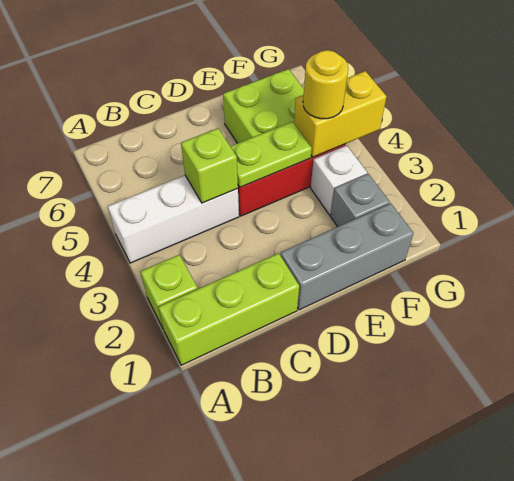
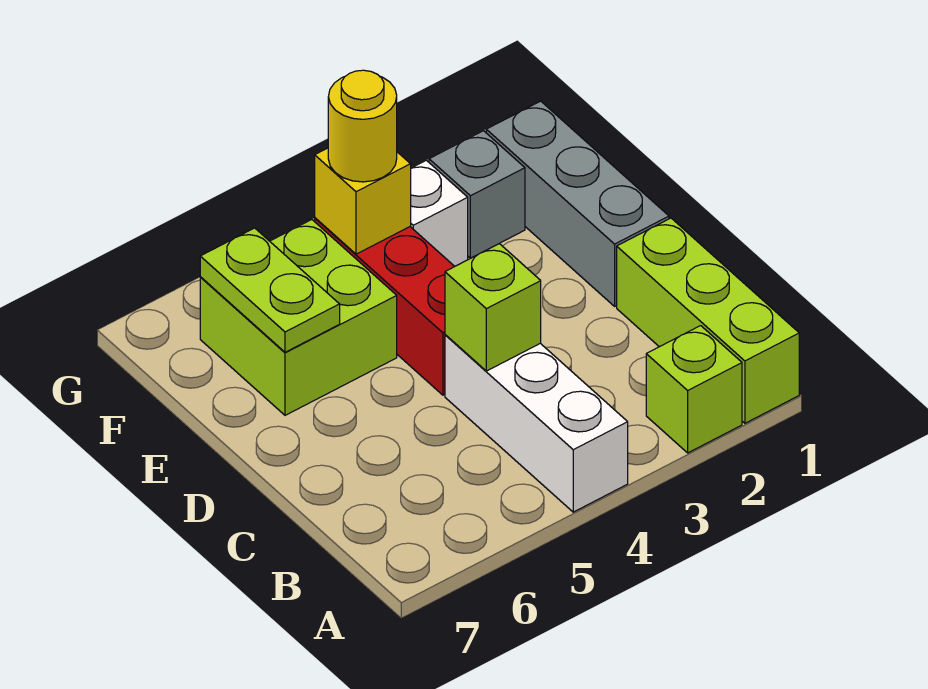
lime plate D4:E4 level 2 -> lime plate E6:F6 level 2
yellow brick F4:G4 level 2 -> yellow brick F4 level 2

